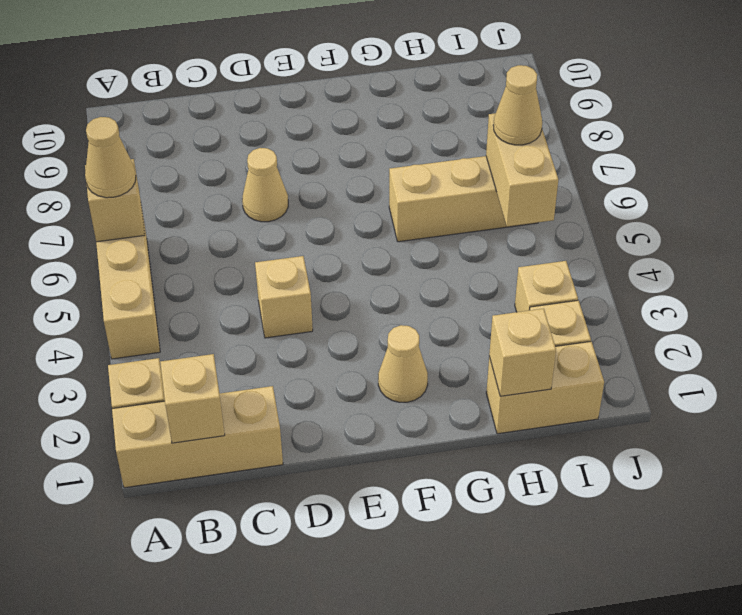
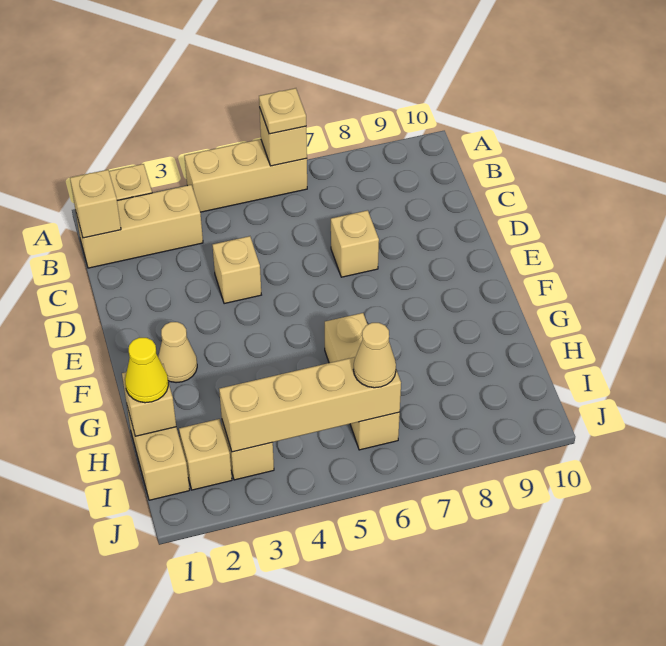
tan brick A1:C1 level 1 -> tan brick B1:B3 level 1
tan cone A6 level 3 -> tan plate A6 level 3
tan cone D7 level 1 -> tan brick D7 level 1
none -> yellow cone H1 level 3
tan brick I5:I6 level 2 -> tan brick I3:I6 level 2

